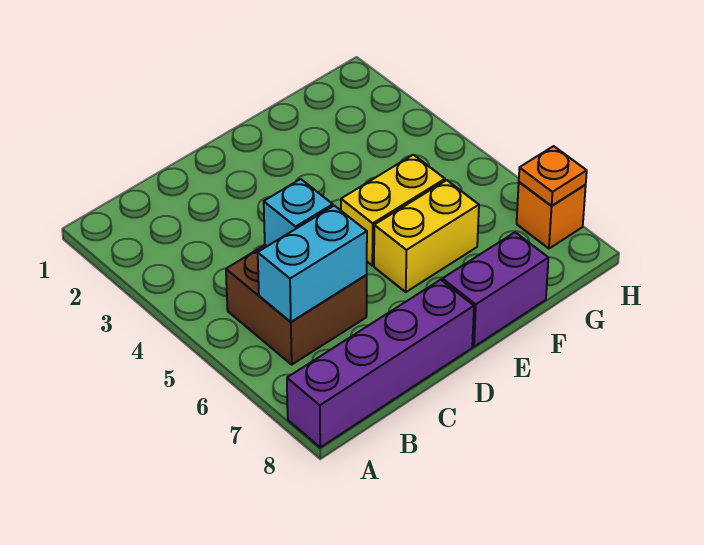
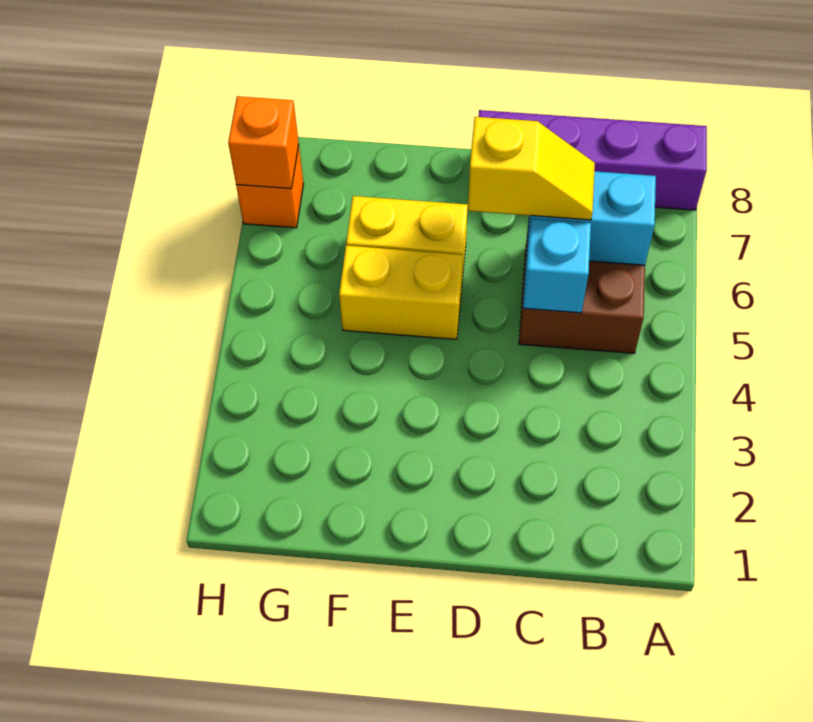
none -> yellow slope C6:D6 level 3 top D
purple brick E8:F8 level 1 -> none
orange plate H7 level 2 -> orange brick H7 level 2

